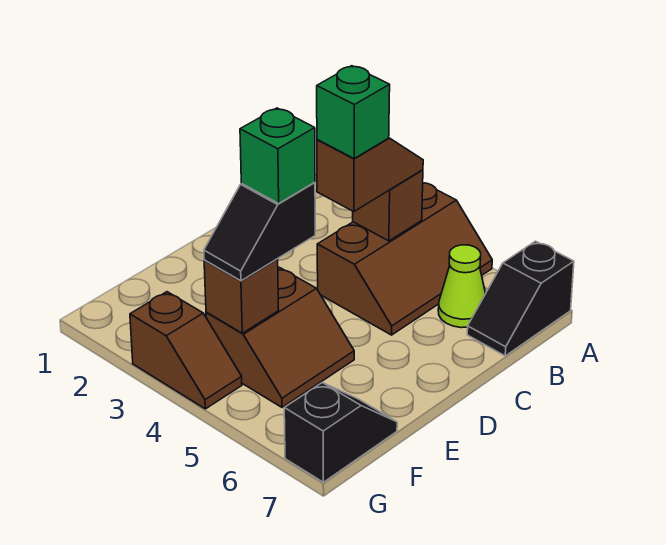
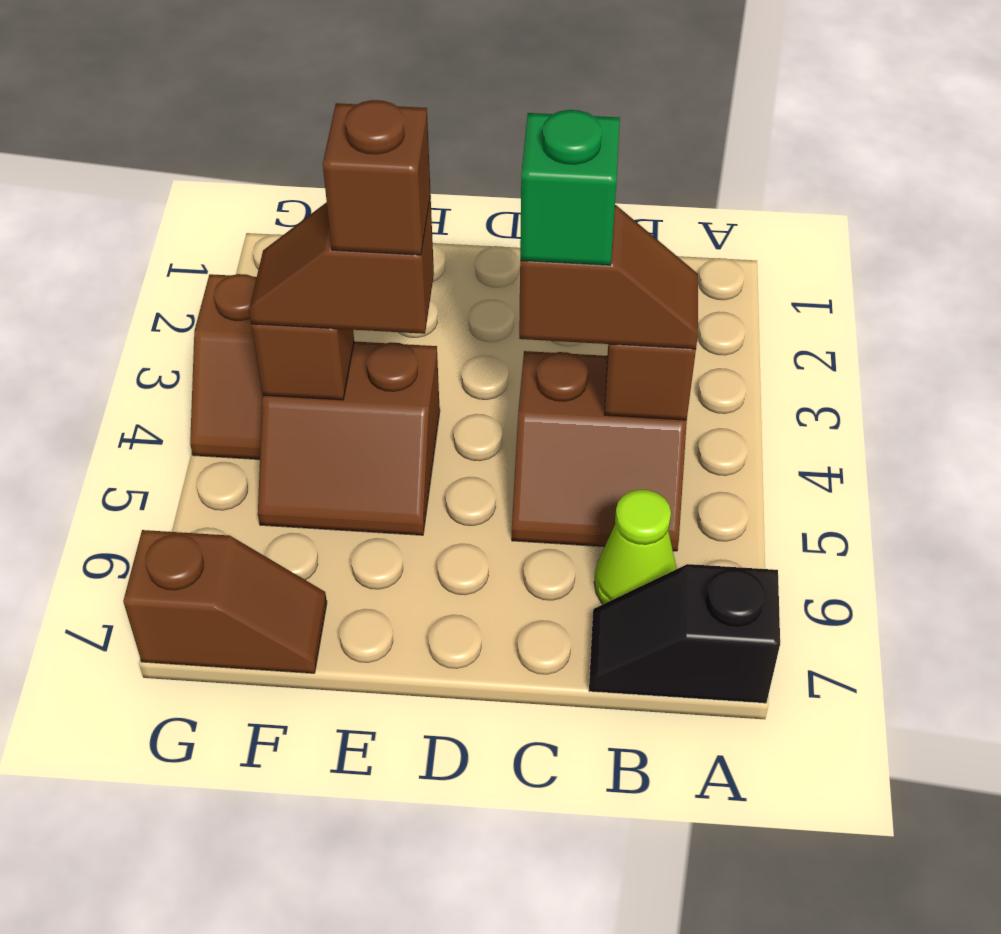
brown slope A4:C5 level 1 top 4 -> brown slope B4:C5 level 1 top 4
black slope E4:F4 level 3 top E -> brown slope E4:F4 level 3 top E
green brick E4 level 4 -> brown brick E4 level 4
black slope F7:G7 level 1 top G -> brown slope F7:G7 level 1 top G

